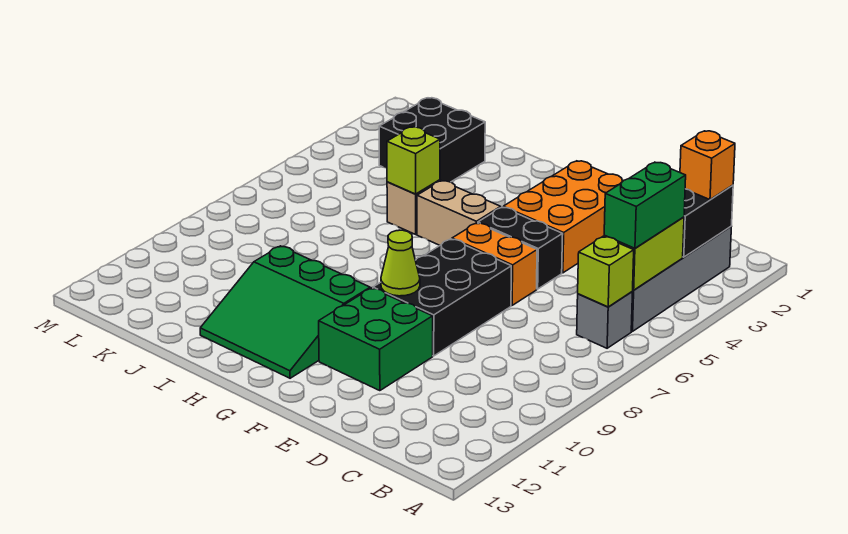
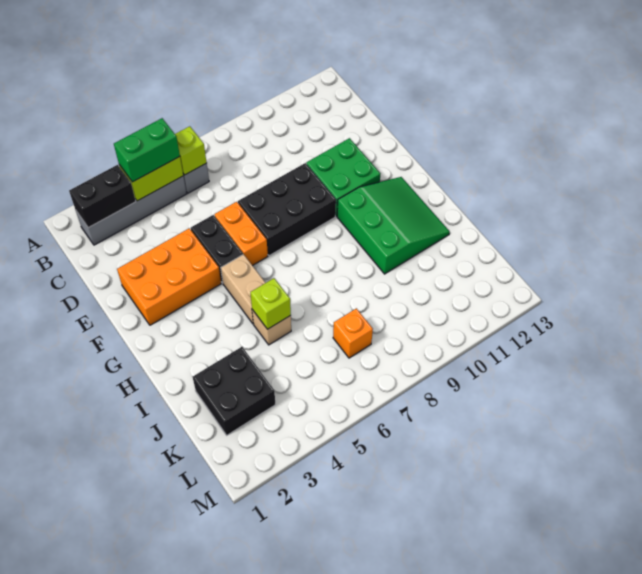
orange brick B2 level 3 -> orange brick K7 level 1
lime cone F9 level 2 -> none

